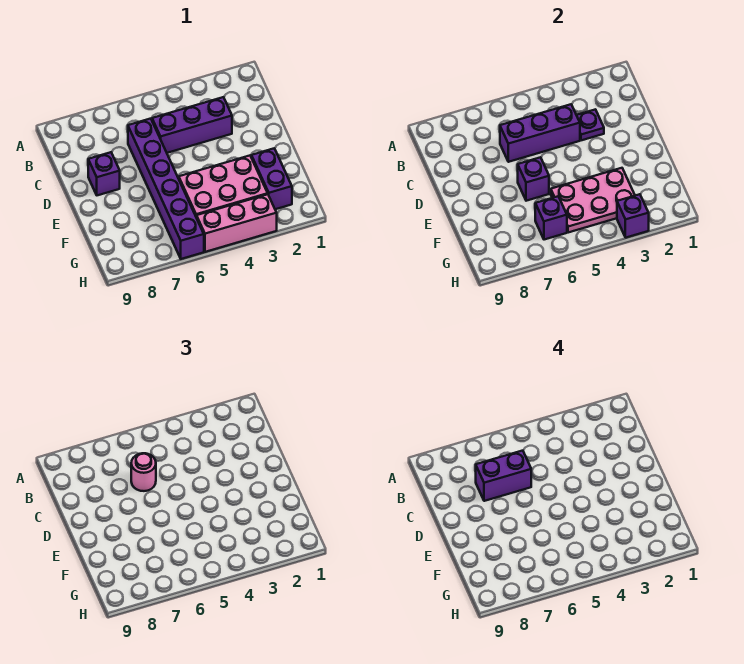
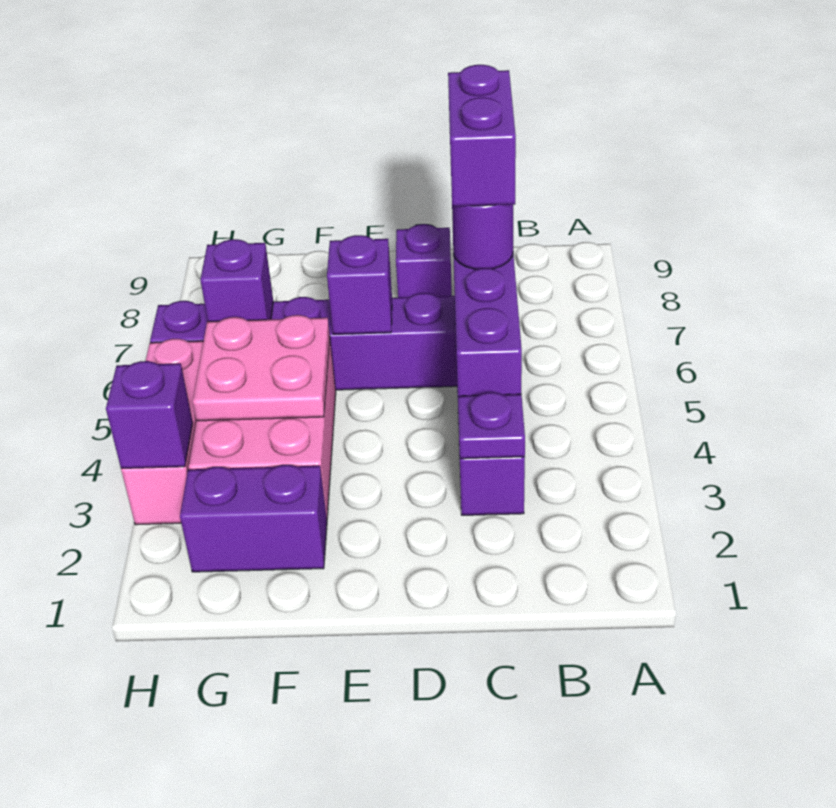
pink round brick C6 level 3 -> purple round brick C6 level 3
pink plate F3:G5 level 2 -> pink plate F4:G5 level 2

